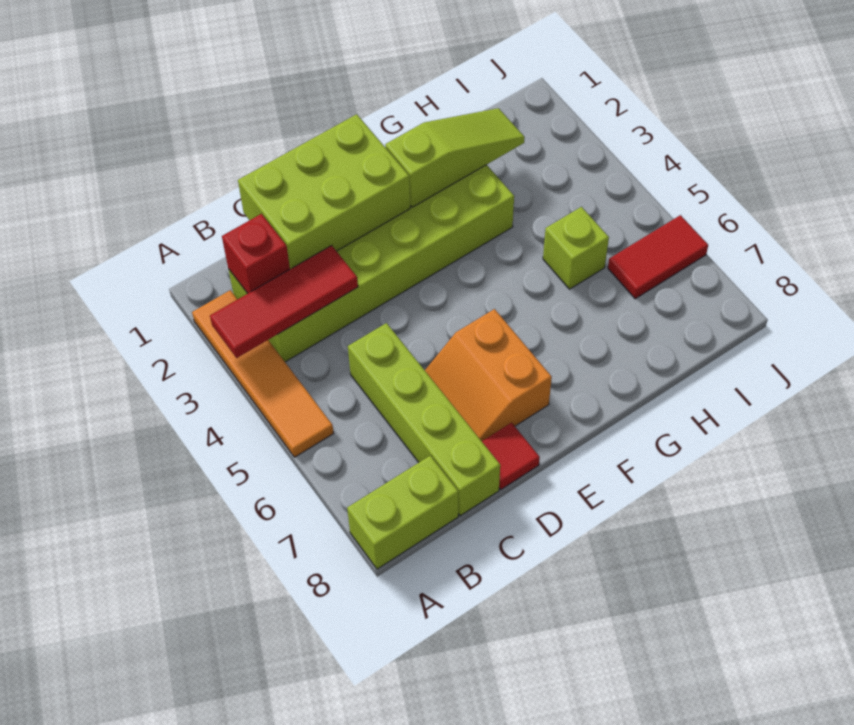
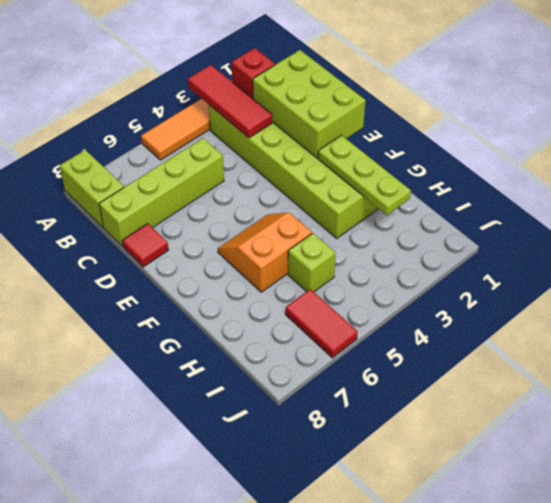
orange slope D6:E7 level 1 top E -> orange slope F5:G6 level 1 top G
lime slope F2:H2 level 2 top F -> lime plate F2:H2 level 2

